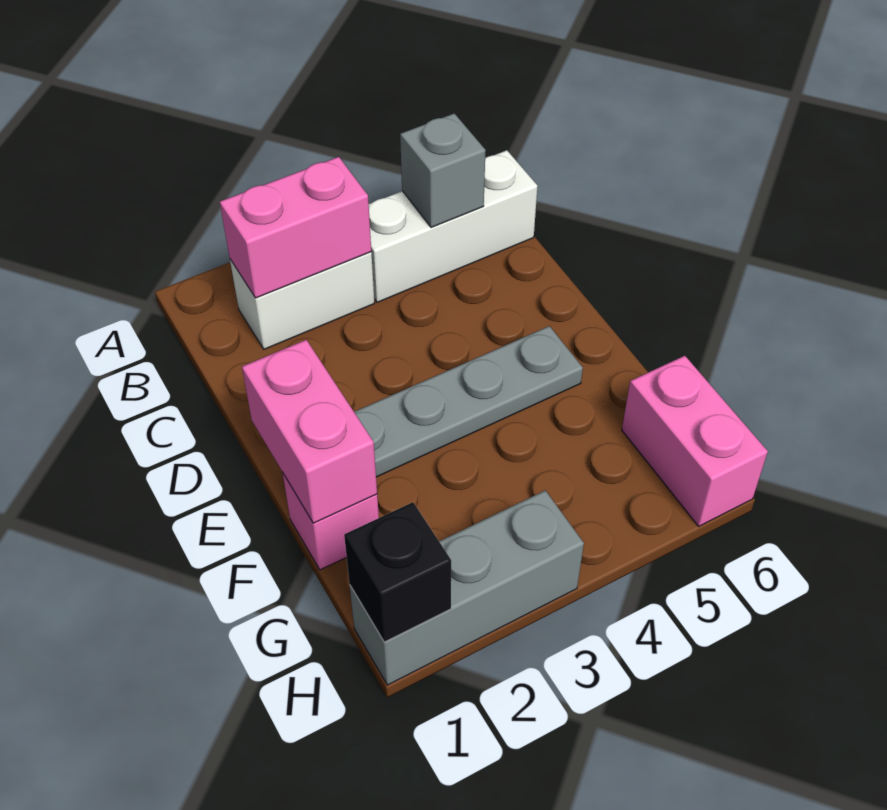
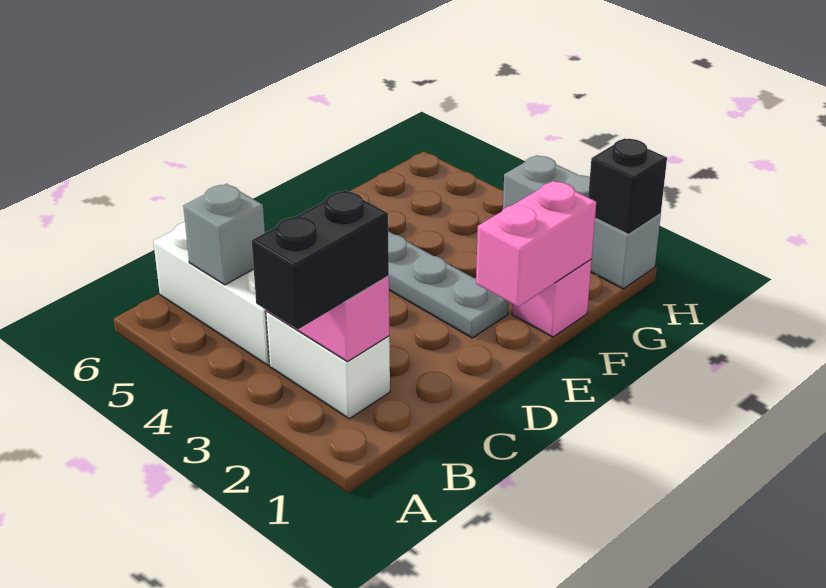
none -> black brick A2:B2 level 3
pink brick G6:H6 level 1 -> none

